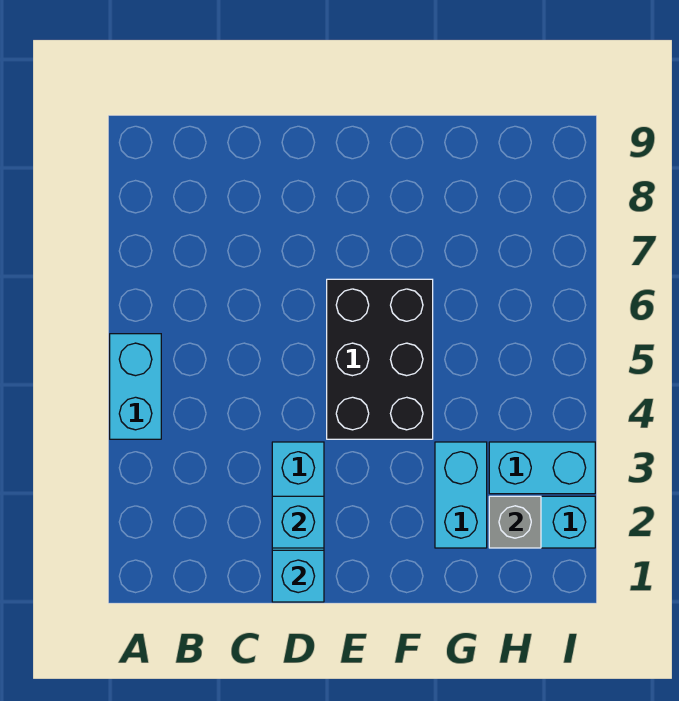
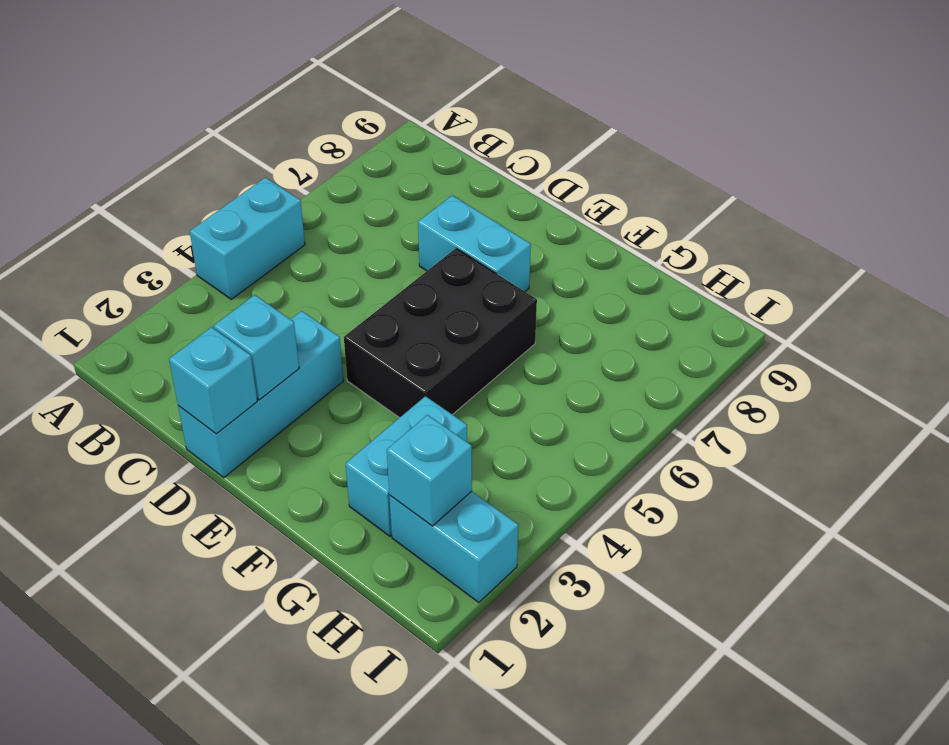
grey brick H2 level 2 -> cyan brick H2 level 2
cyan brick H3:I3 level 1 -> cyan brick D7:E7 level 1

